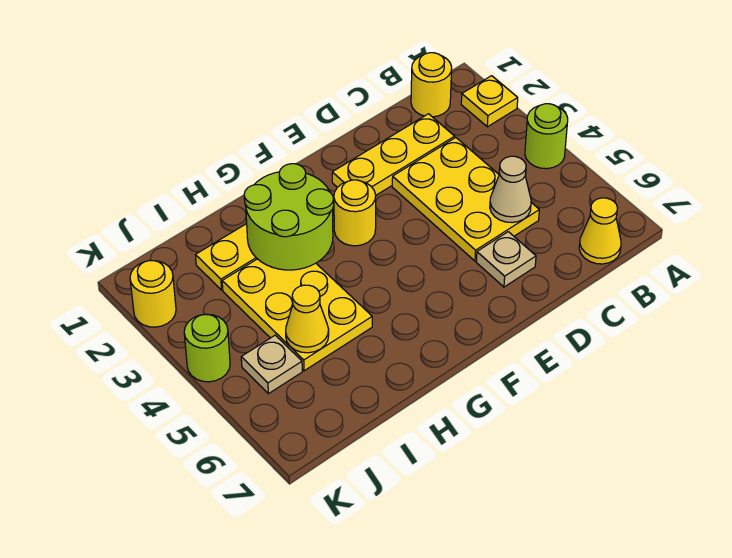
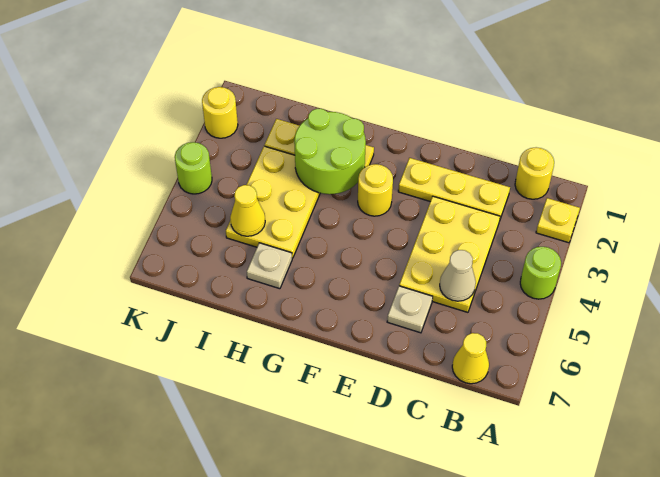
tan plate J5 level 1 -> tan plate H6 level 1

